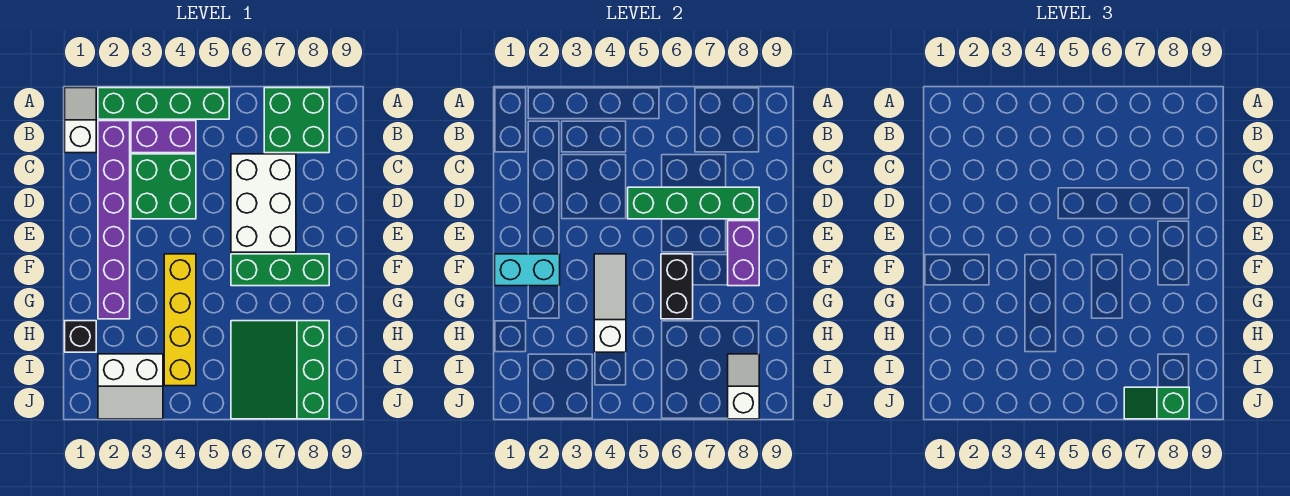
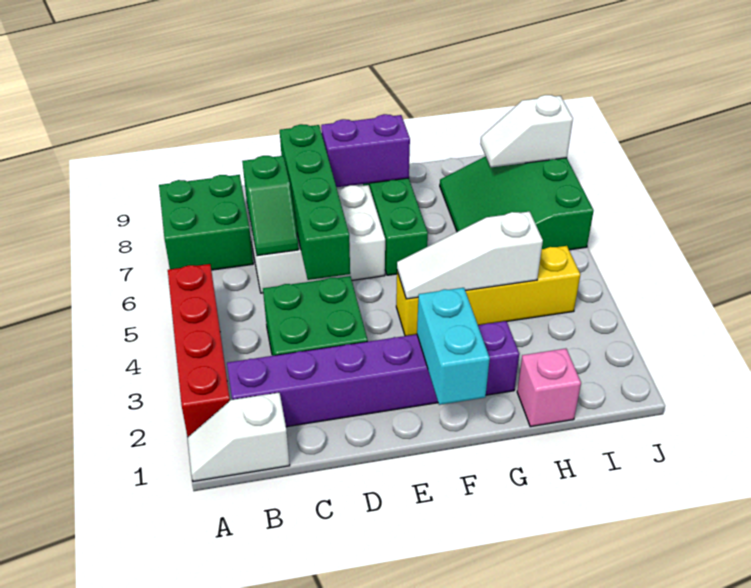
green brick A2:A5 level 1 -> red brick A2:A5 level 1
purple brick B3:B4 level 1 -> none
black brick F6:G6 level 2 -> none
black brick H1 level 1 -> pink brick H1 level 1
green slope H6:J8 level 1 top 8 -> green slope H6:J8 level 1 top J
white slope I2:J3 level 1 top I -> none
green slope J7:J8 level 3 top 8 -> green slope C6:C7 level 2 top 7

